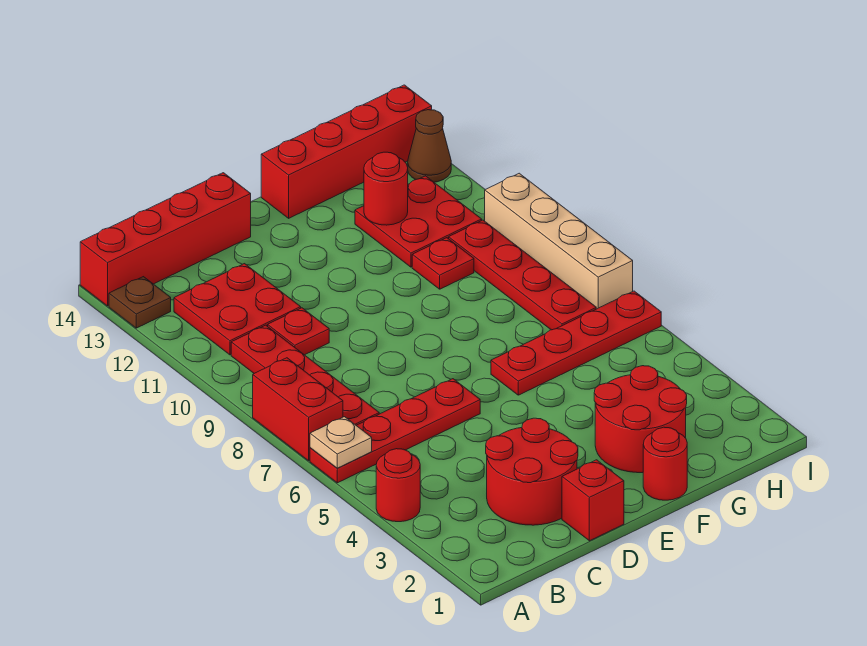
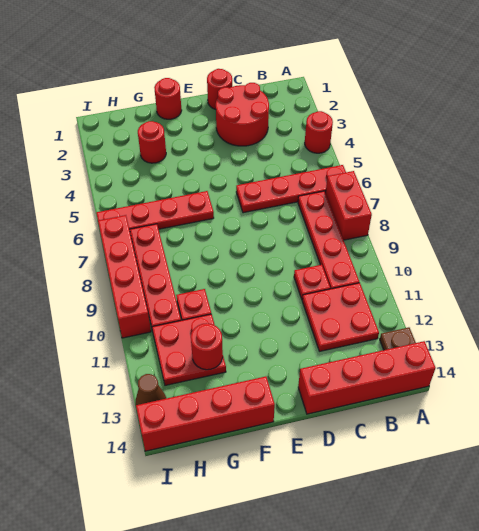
tan plate A6 level 2 -> none
red brick D1 level 1 -> red round brick D1 level 1
red round brick F2:G3 level 1 -> red round brick G3 level 1
tan brick I7:I10 level 1 -> red brick I7:I10 level 1

